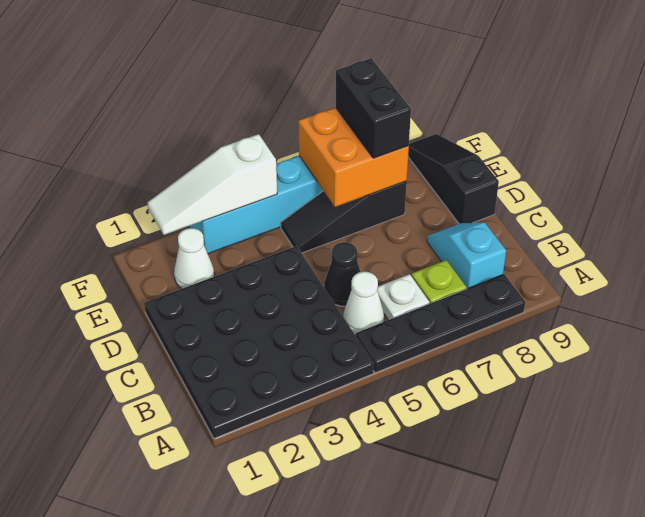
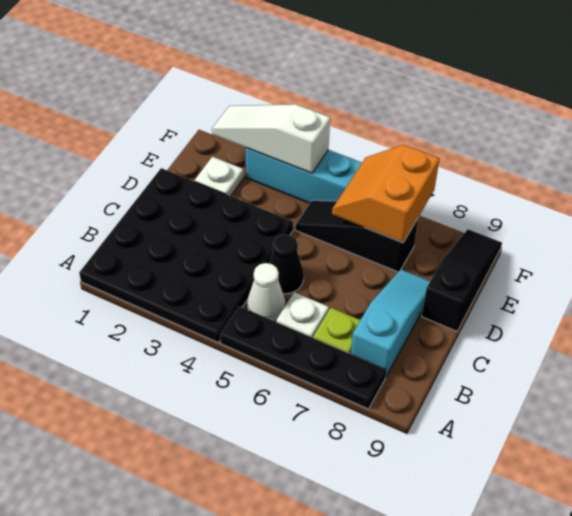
cyan slope B8:C8 level 1 top B -> cyan slope B8:D8 level 1 top B
white cone E2 level 1 -> white plate E2 level 1
orange brick E6:F7 level 2 -> orange slope E6:F7 level 2 top 7
black brick E7:F7 level 3 -> none

